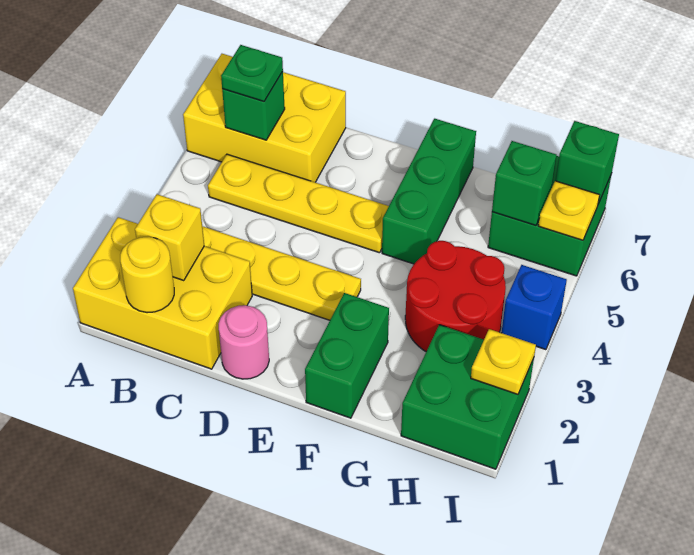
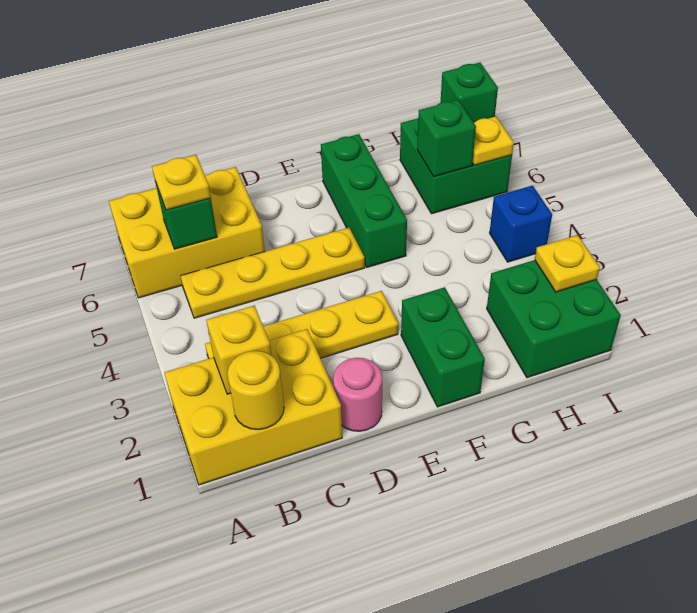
green plate B6 level 3 -> yellow plate B6 level 3
red round brick G3:H4 level 1 -> none

